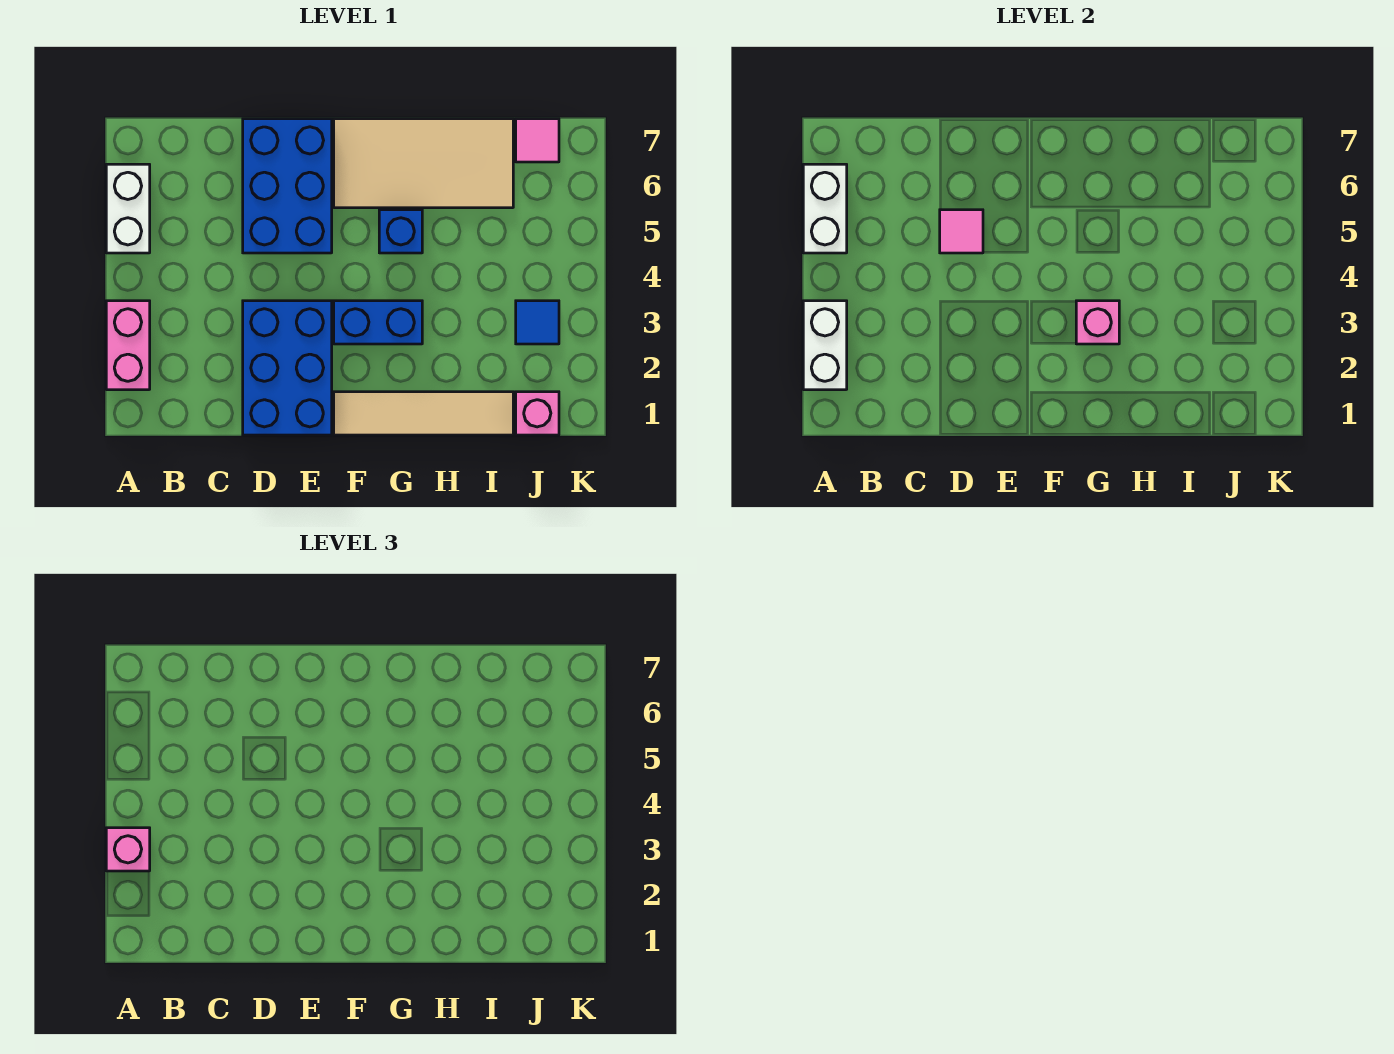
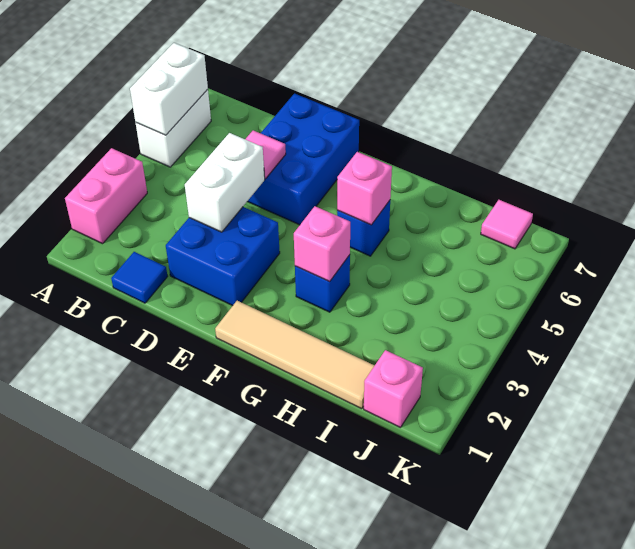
white brick A2:A3 level 2 -> white brick D3:D4 level 2
pink brick A3 level 3 -> pink brick G5 level 2
blue brick D1:E3 level 1 -> blue brick D2:E3 level 1
blue brick F3:G3 level 1 -> blue brick G3 level 1
tan tile F6:I7 level 1 -> none
blue tile J3 level 1 -> blue tile C1 level 1

